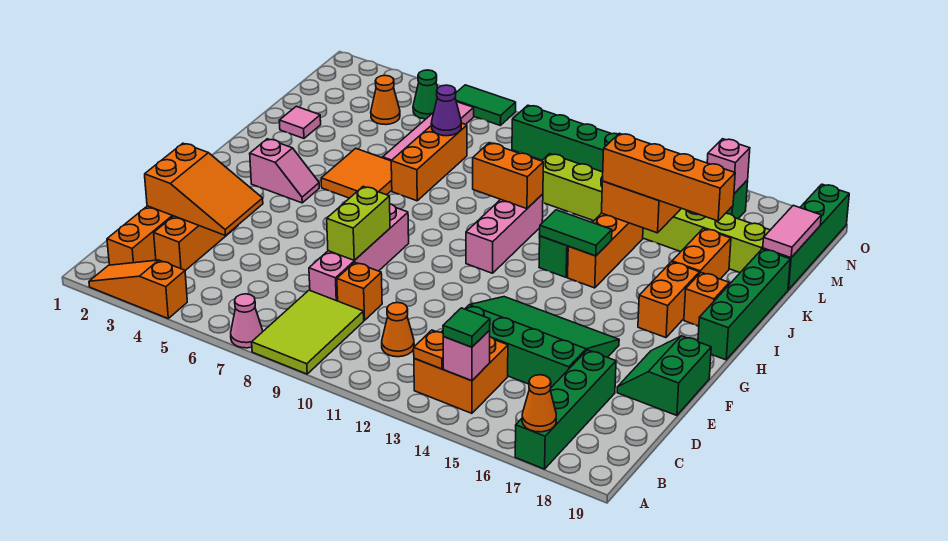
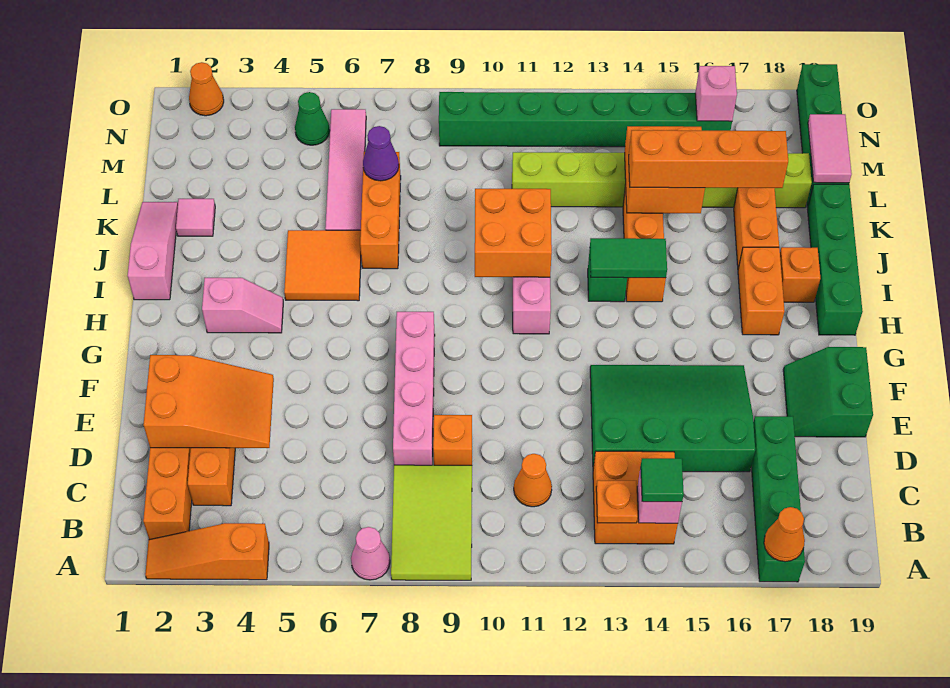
lime brick E8:F8 level 2 -> none
none -> pink slope I1:K1 level 1 top I
orange brick J10:J11 level 2 -> orange brick I10:J11 level 2
orange cone M4 level 1 -> orange cone O2 level 1
green tile O6:O7 level 1 -> none

